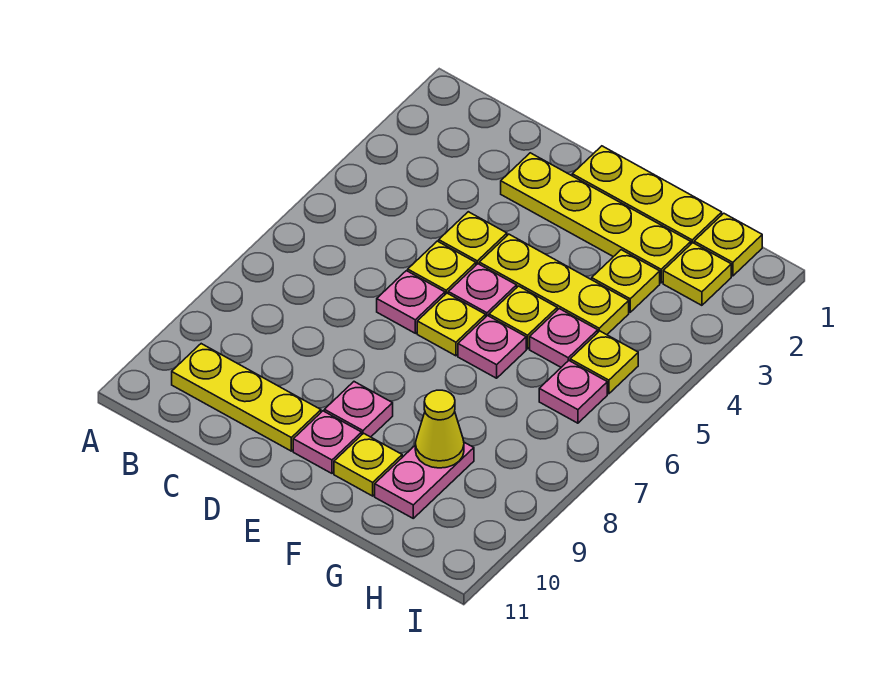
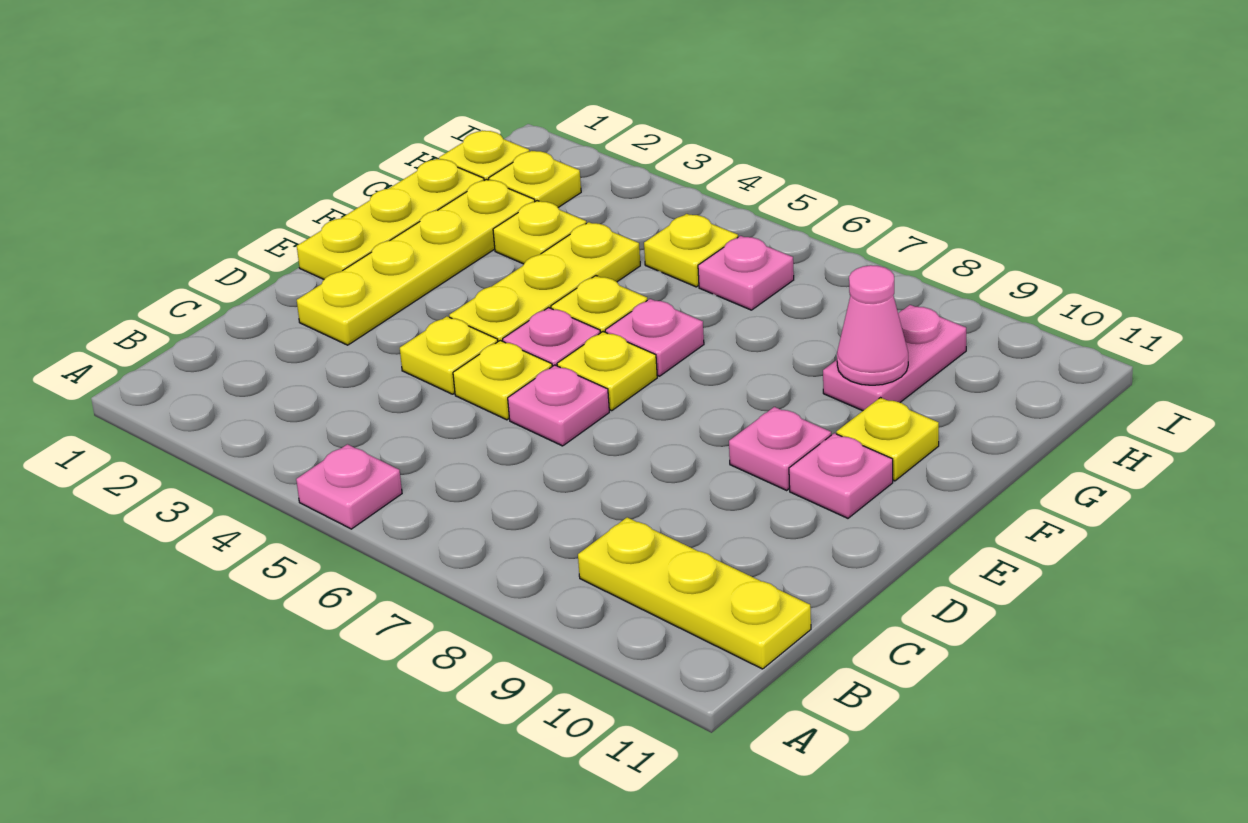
yellow plate B10:D10 level 1 -> yellow plate B9:B11 level 1
pink plate G5 level 1 -> pink plate A5 level 1
pink plate G9:G10 level 1 -> pink plate G9:H9 level 1
yellow cone G9 level 2 -> pink cone G9 level 2

